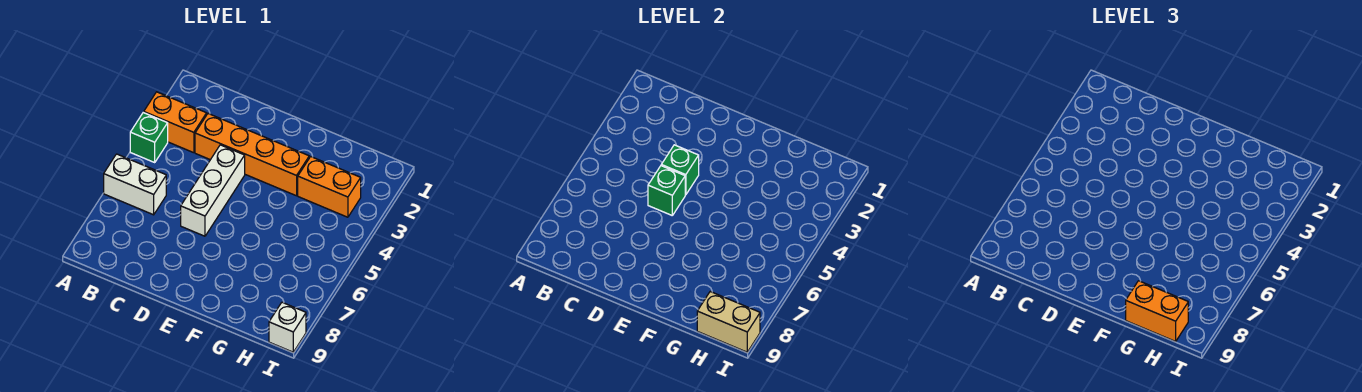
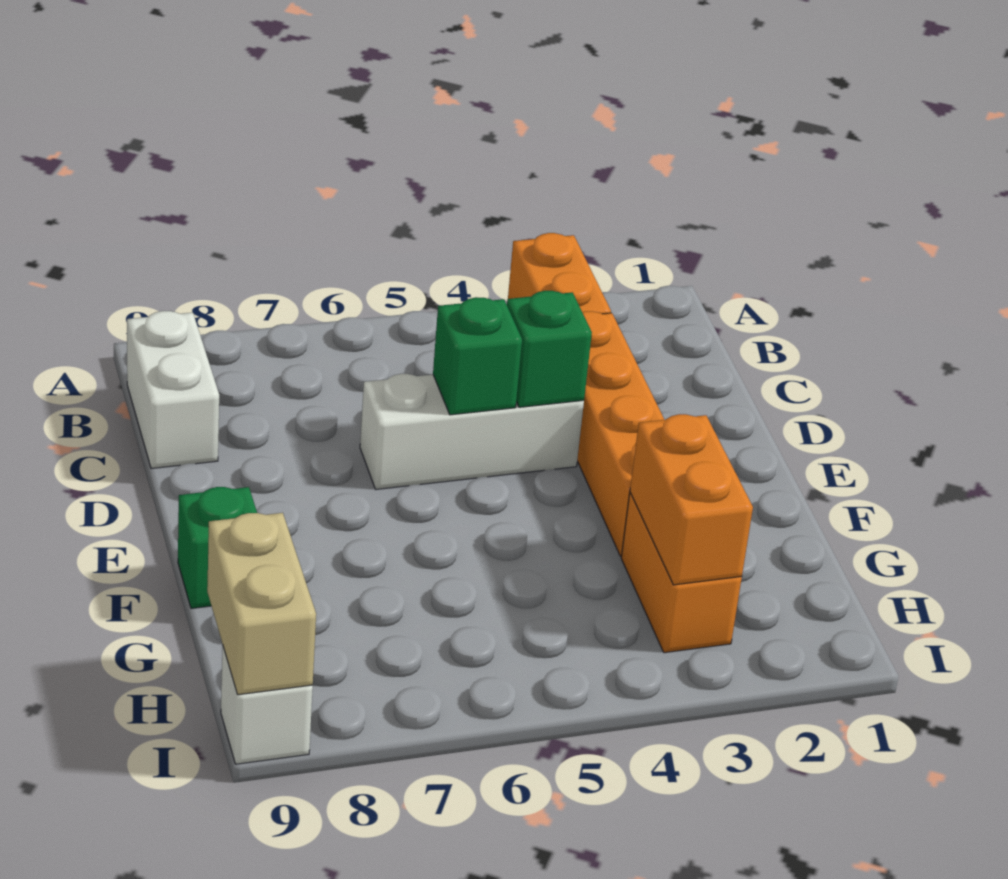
green brick A4 level 1 -> green brick F9 level 1
white brick A6:B6 level 1 -> white brick B9:C9 level 1
orange brick G9:H9 level 3 -> orange brick G3:H3 level 2

